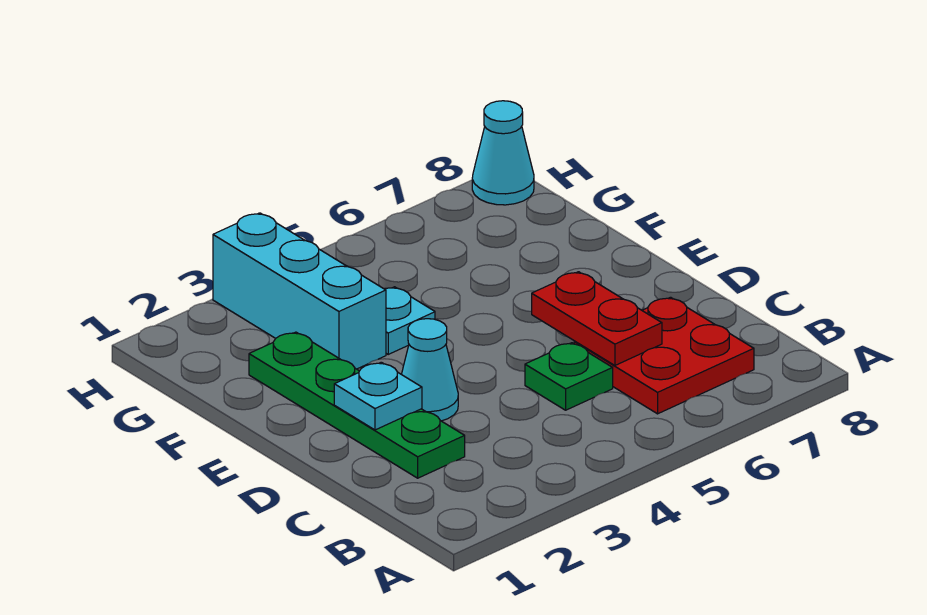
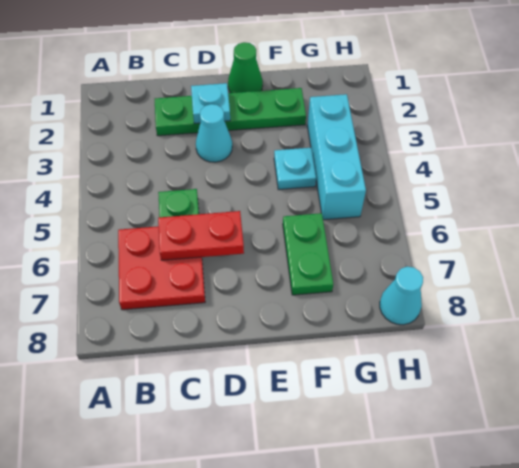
none -> green cone E1 level 1
cyan brick F3:H3 level 1 -> cyan brick G3:G5 level 1
none -> green plate F6:F7 level 1

